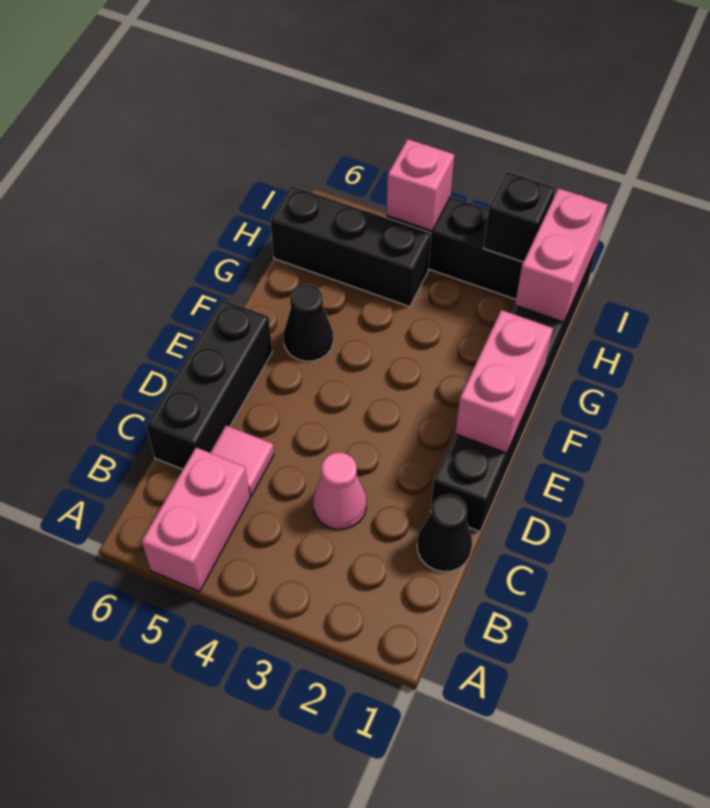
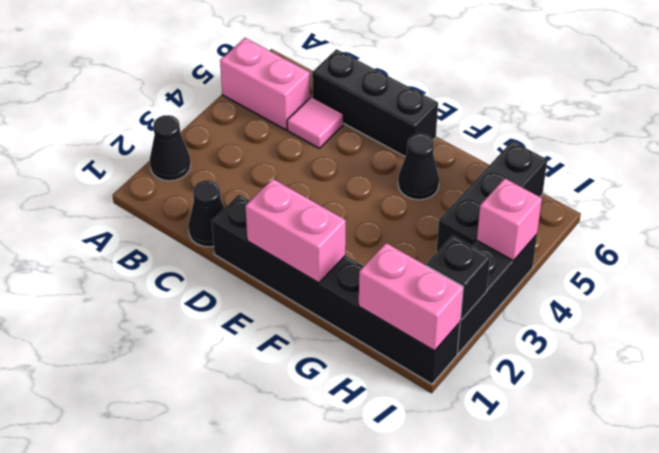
none -> black cone A2 level 1
pink cone C3 level 1 -> none

